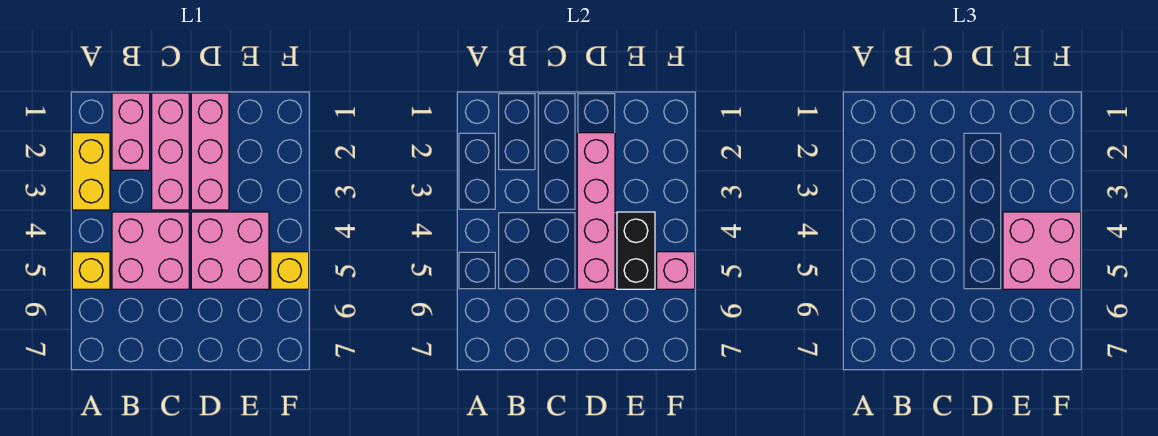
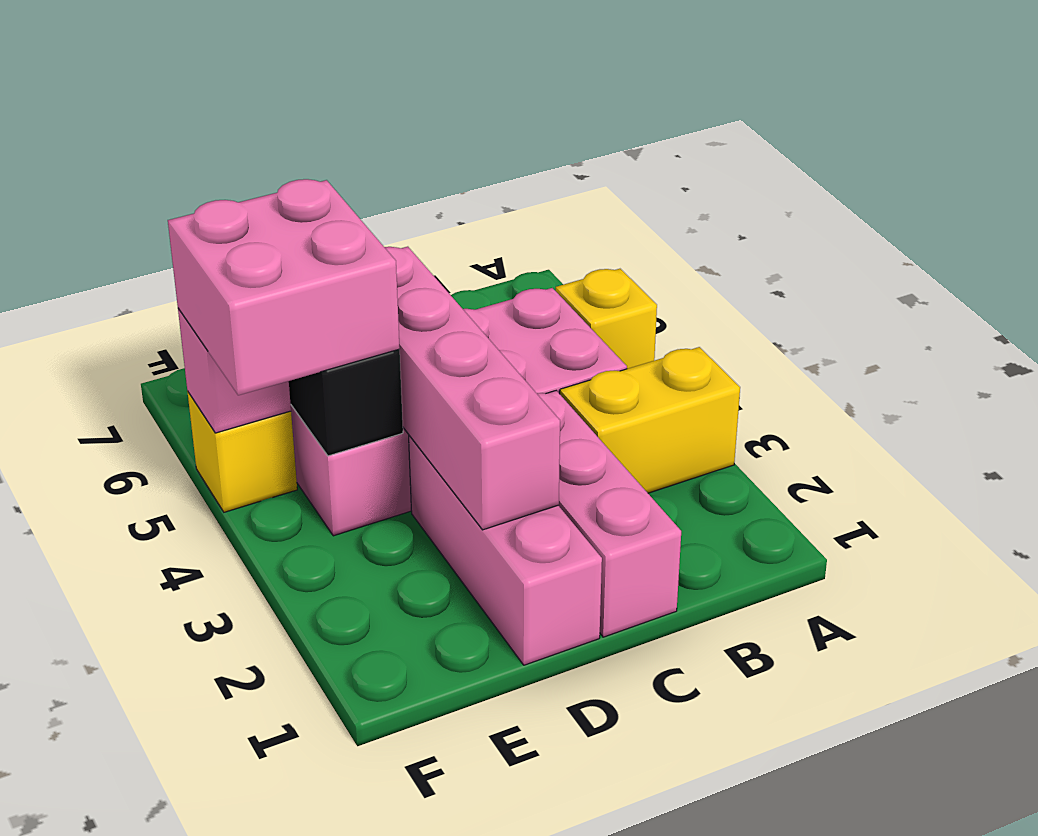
yellow brick A2:A3 level 1 -> yellow brick A3:B3 level 1
pink brick B1:B2 level 1 -> none

